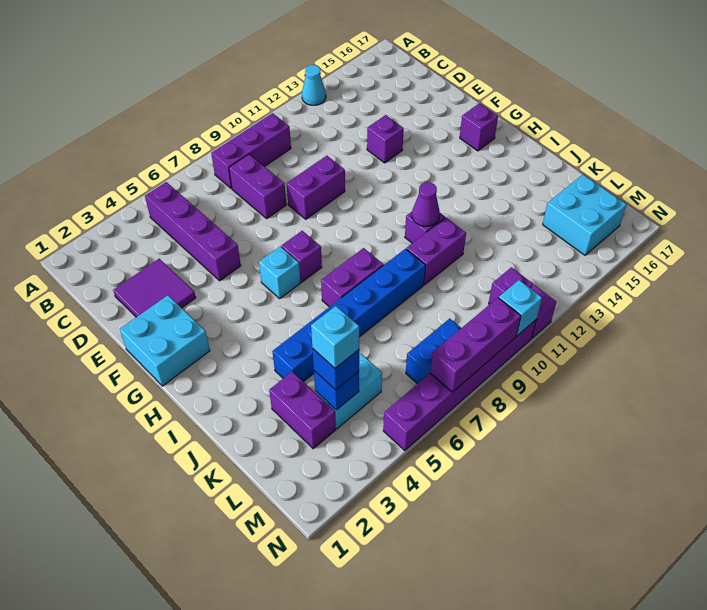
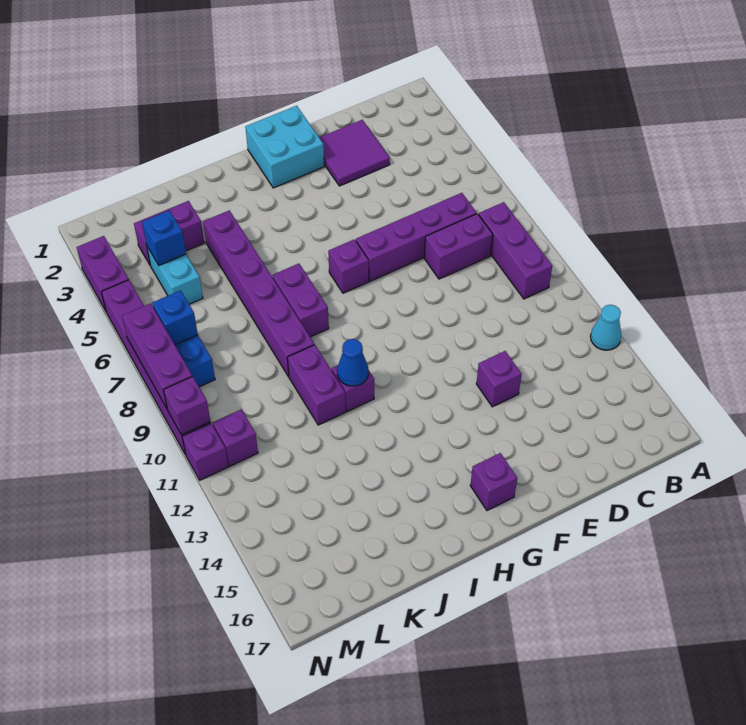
purple brick B5:E5 level 1 -> purple brick C7:F7 level 1
purple brick E9:E10 level 1 -> purple brick N3:N4 level 1
cyan brick G6 level 1 -> none
purple cone I11 level 2 -> blue cone I11 level 2
blue brick J4:J9 level 1 -> purple brick J4:J9 level 1
blue brick L4 level 3 -> blue brick M7 level 2
cyan brick L4 level 4 -> none
cyan brick L15:M16 level 1 -> none
cyan brick N10 level 2 -> purple brick N10 level 2

